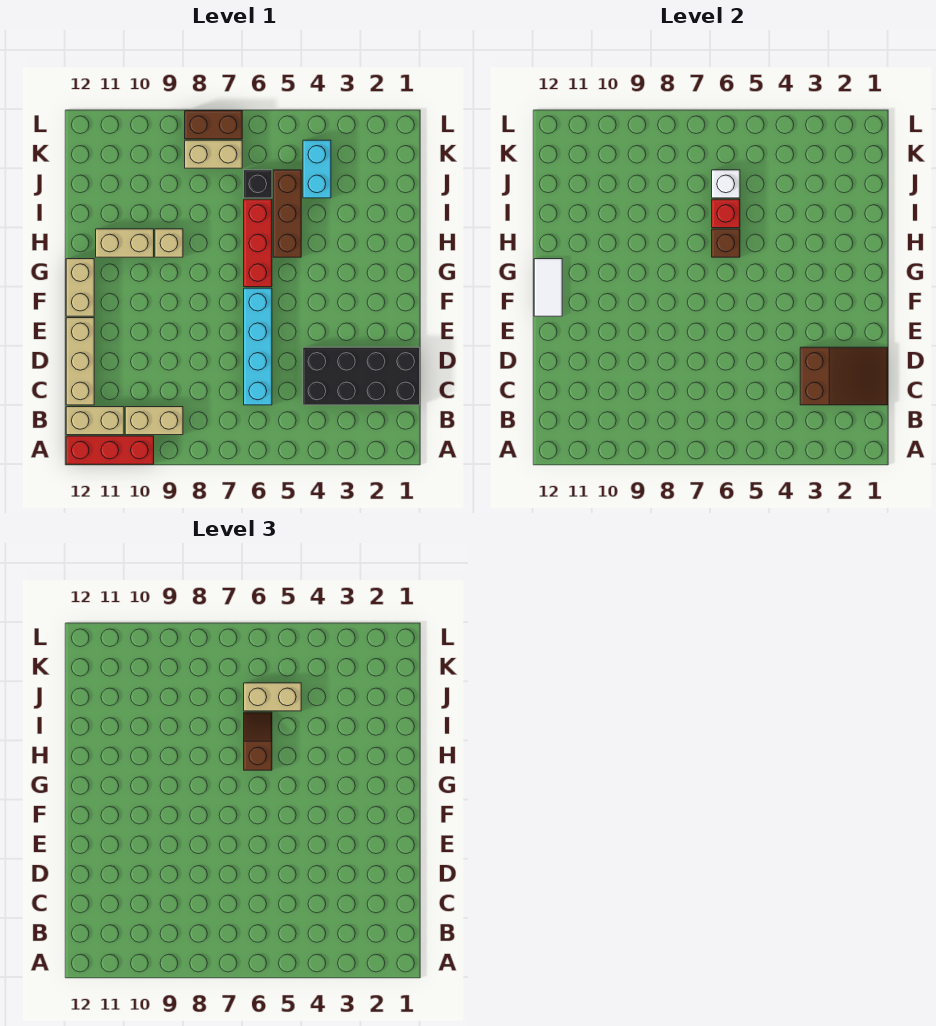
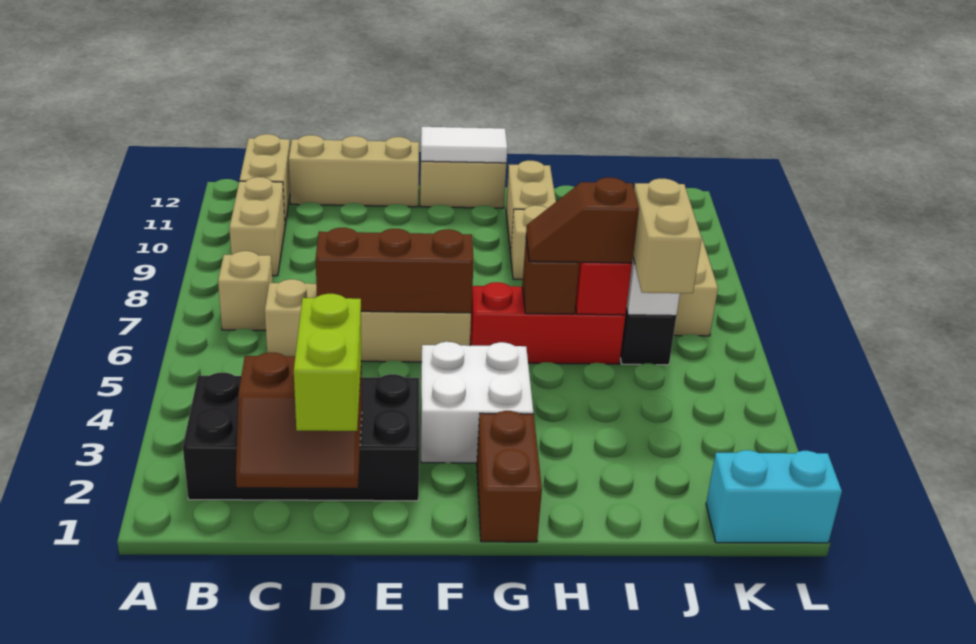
red brick A10:A12 level 1 -> none
none -> tan brick B7 level 1
black brick C1:D4 level 1 -> black brick B2:E3 level 1
brown slope C1:D3 level 2 top 3 -> brown slope C1:D2 level 2 top 2
cyan brick C6:F6 level 1 -> tan brick C6:F6 level 1
none -> lime brick D1:D2 level 3
none -> white brick F3:G4 level 1
brown brick H5:J5 level 1 -> brown brick D6:F6 level 2
brown slope H6:I6 level 3 top H -> brown slope H6:I6 level 3 top I
cyan brick J4:K4 level 1 -> cyan brick K1:L1 level 1
brown brick L7:L8 level 1 -> brown brick G1:G2 level 1

